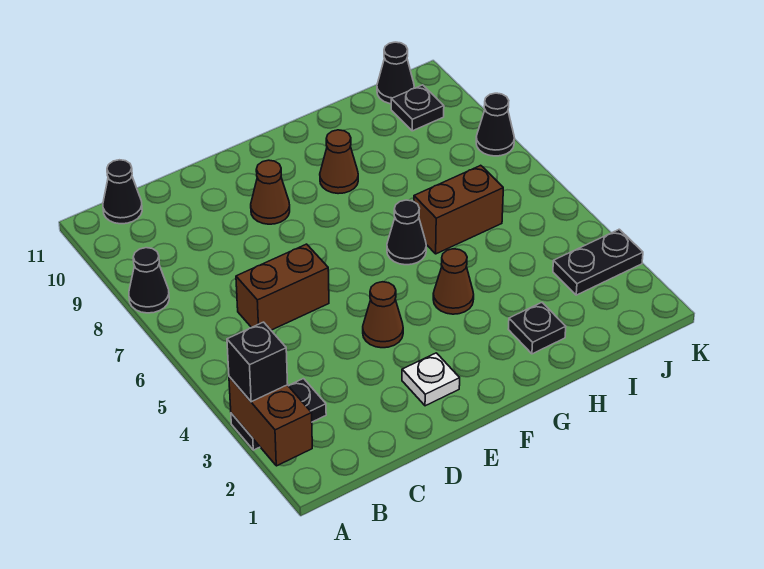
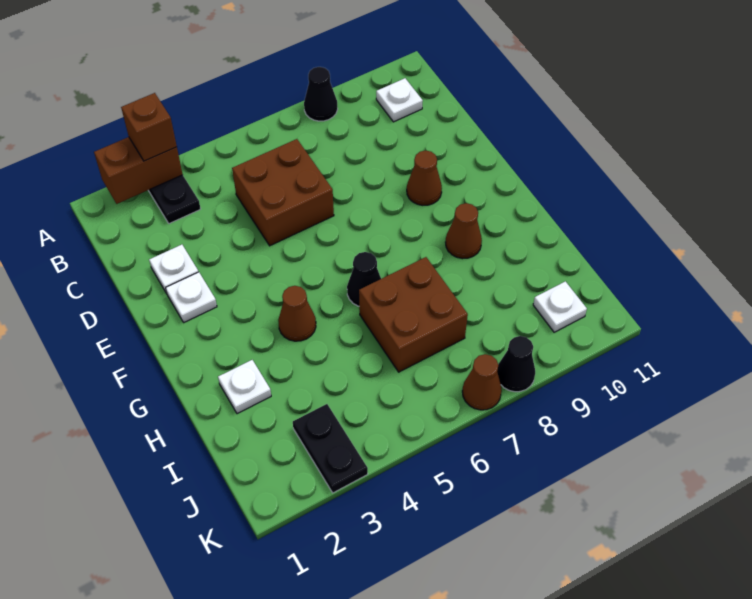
black brick A3 level 3 -> brown brick A3 level 3
none -> white plate B10 level 1
black cone B11 level 1 -> none
brown brick C6:D6 level 1 -> brown brick C5:D6 level 1
none -> white plate D2 level 1
brown cone E4 level 1 -> brown cone K7 level 1
black plate H2 level 1 -> white plate H2 level 1
brown brick H6:I6 level 1 -> brown brick H6:I7 level 1
black plate J10 level 1 -> white plate J10 level 1
black cone J11 level 1 -> none

